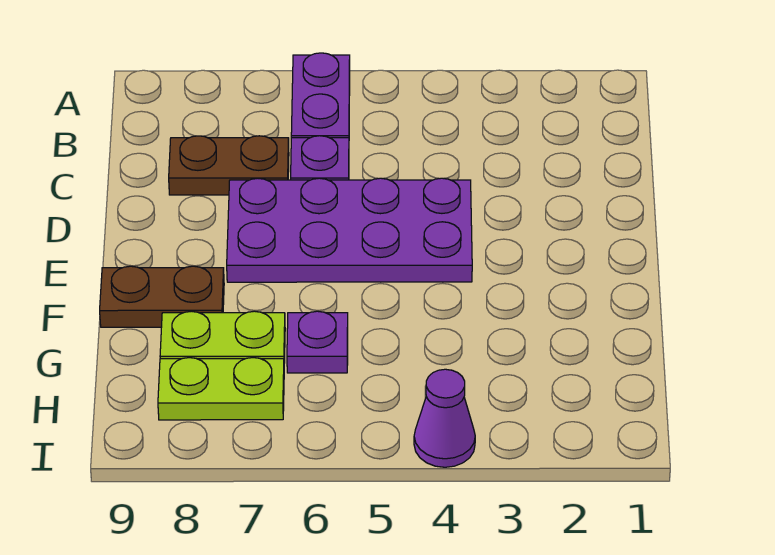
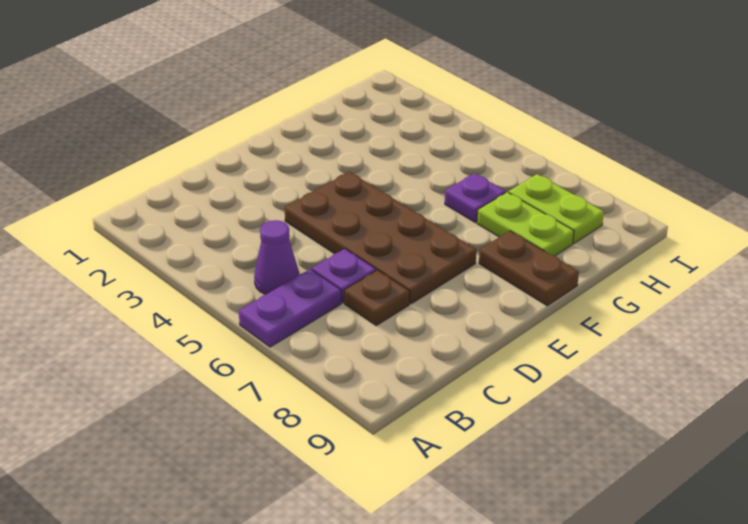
brown plate C7:C8 level 1 -> brown plate C7 level 1
purple plate D4:E7 level 1 -> brown plate D4:E7 level 1
purple cone I4 level 1 -> purple cone B5 level 1

